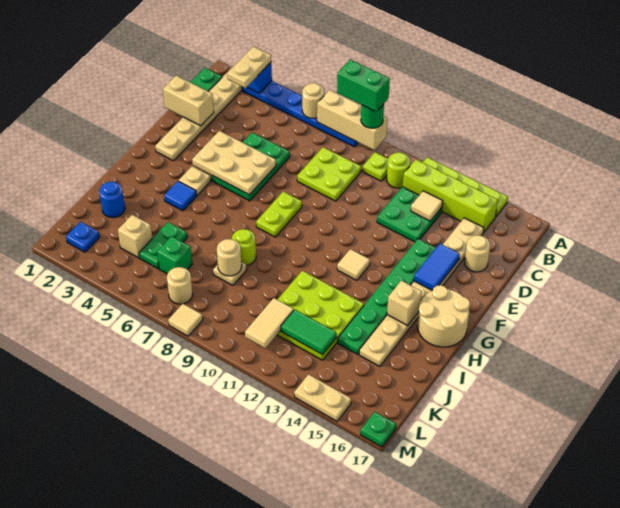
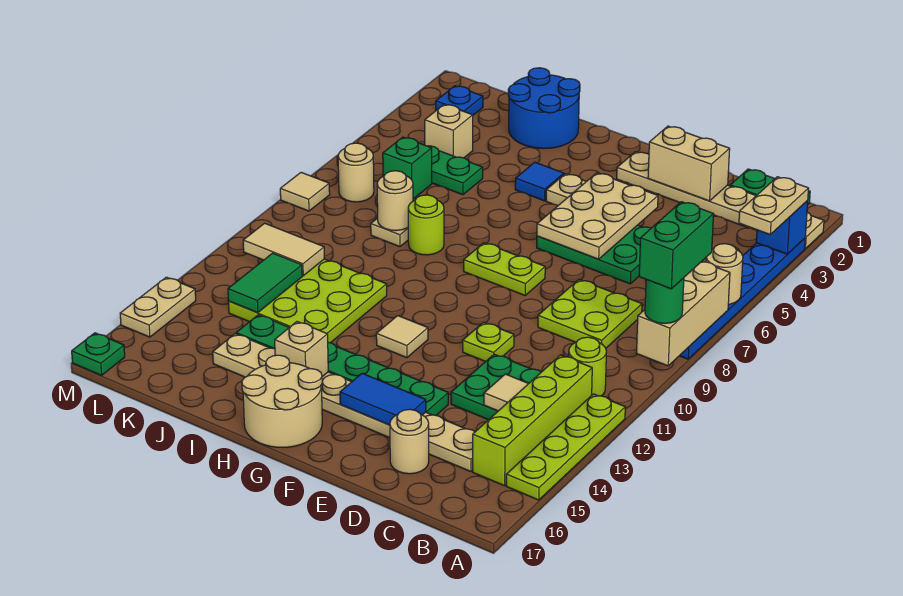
tan plate A3:B3 level 3 -> tan plate A3:A4 level 3
lime plate B10 level 1 -> lime plate E11 level 1
tan brick D1:D2 level 2 -> tan brick D2:E2 level 2
blue round brick J2 level 1 -> blue round brick I1:J2 level 1

